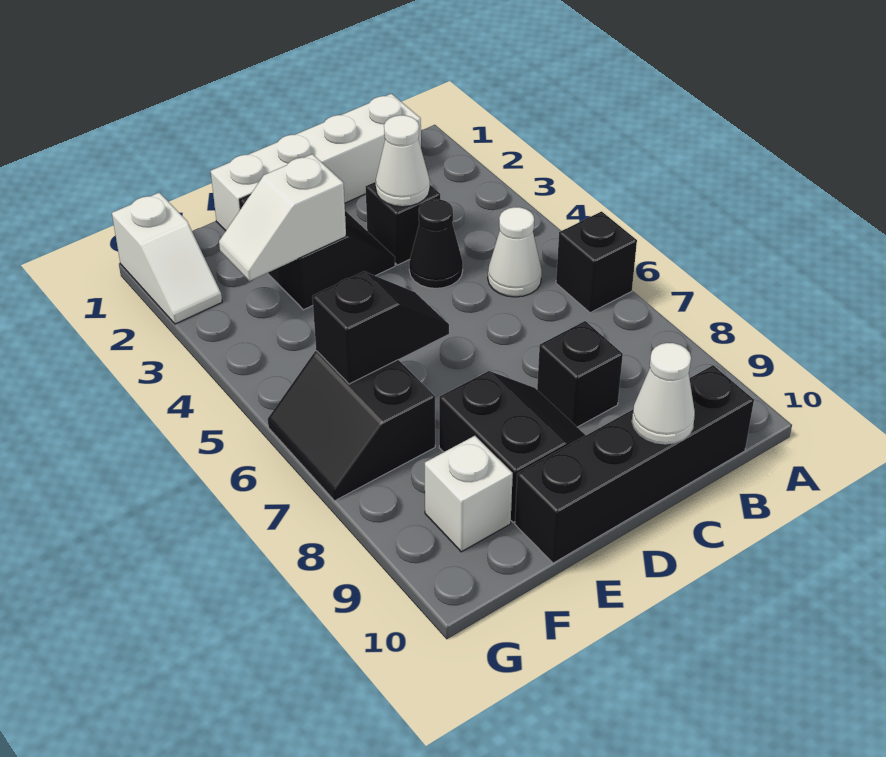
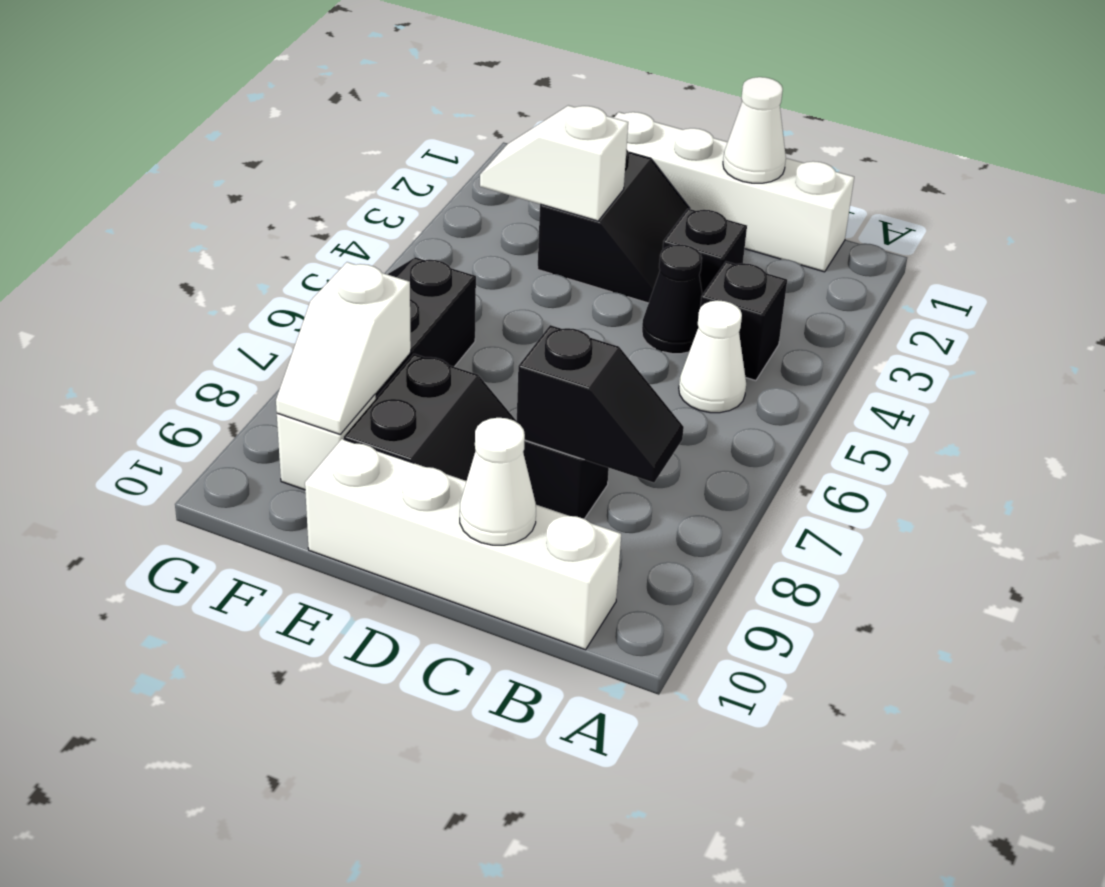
black brick A6 level 1 -> black brick B4 level 1
black brick B10:E10 level 1 -> white brick B10:E10 level 1
white cone C3 level 2 -> white cone C1 level 2
black slope E6:F6 level 2 top F -> black slope B8:C8 level 2 top C
white slope G1:G2 level 1 top 1 -> white slope F8:F9 level 2 top 8

